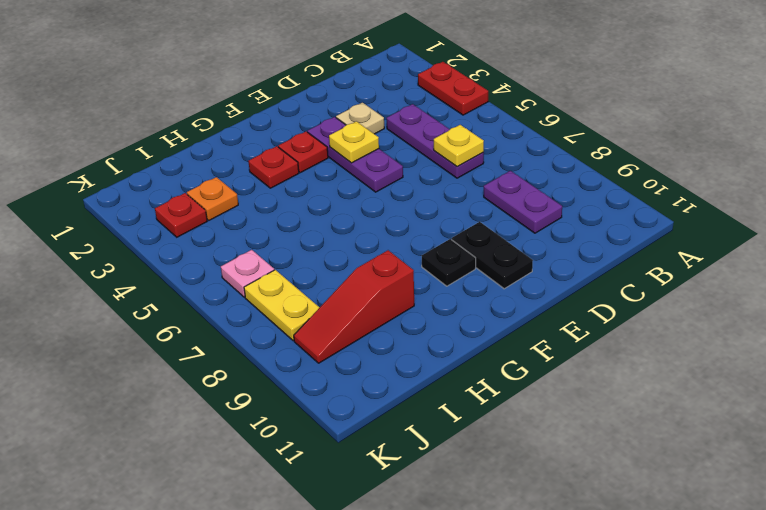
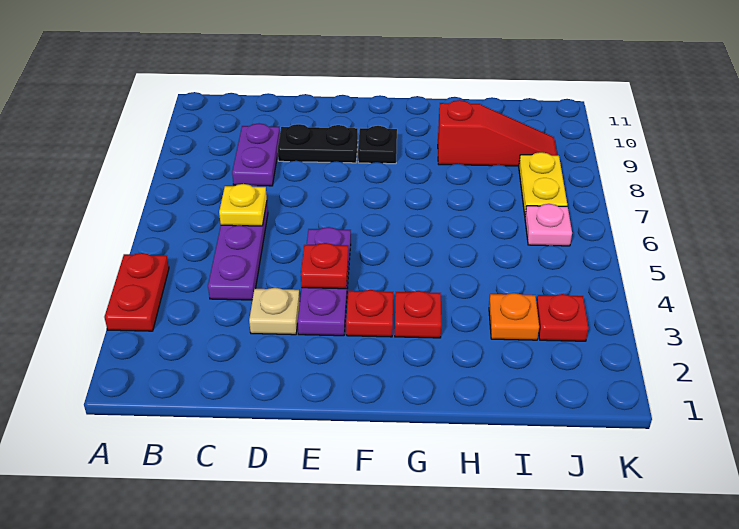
yellow plate E4 level 2 -> red plate E4 level 2
black plate E9:E10 level 1 -> black plate D9:E9 level 1

